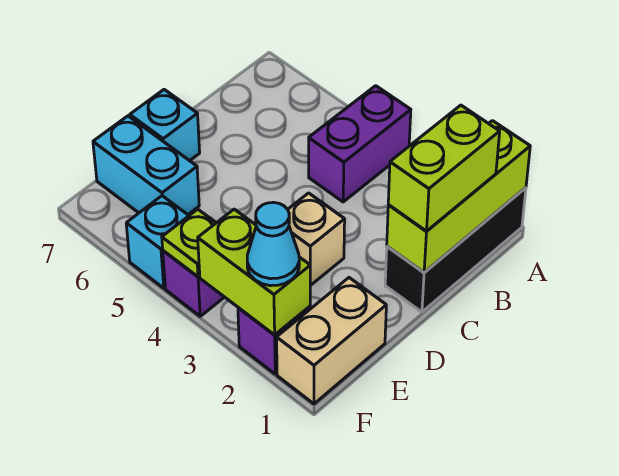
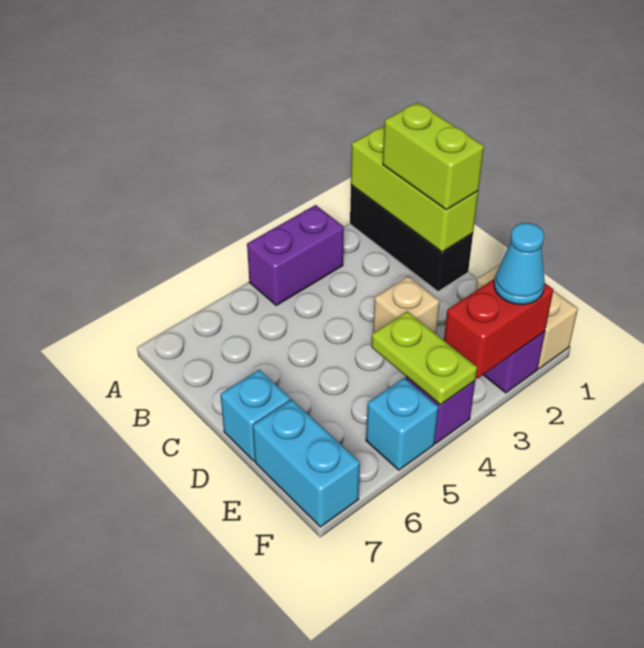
purple brick A4:B4 level 1 -> purple brick A3:A4 level 1
cyan brick E6:E7 level 1 -> cyan brick E7:F7 level 1
lime brick F2:F3 level 2 -> red brick F2:F3 level 2
lime plate F4 level 2 -> lime plate E4:F4 level 2

